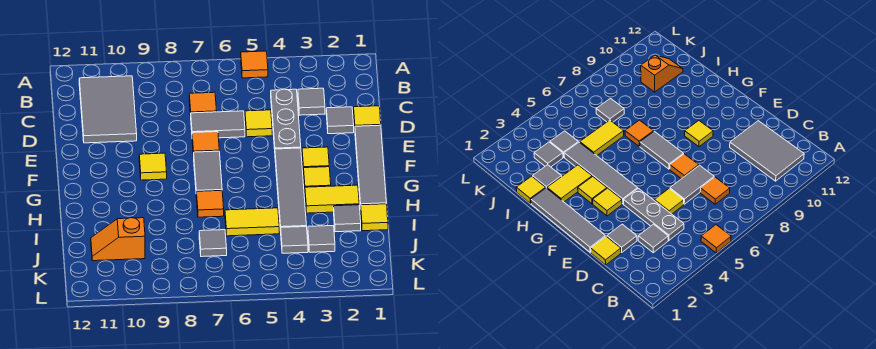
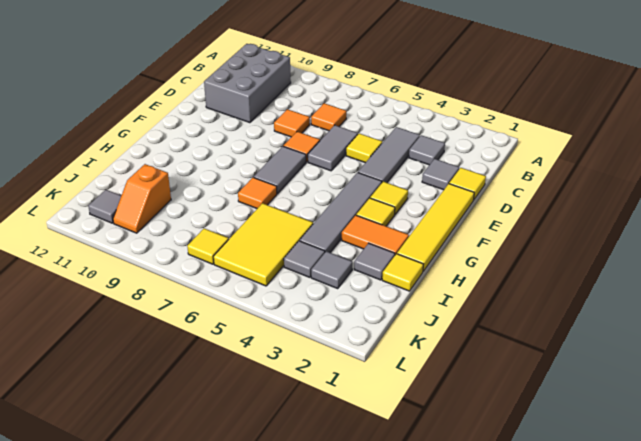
orange tile A5 level 1 -> orange tile D8 level 1
grey tile B10:D11 level 1 -> grey brick B10:D11 level 1
grey plate C4:E4 level 1 -> grey tile C4:E4 level 1
grey tile D6:D7 level 1 -> grey tile D6:E6 level 1
grey tile E1:H1 level 1 -> yellow tile E1:H1 level 1
yellow tile F9 level 1 -> yellow tile K7 level 1
yellow tile H2:H3 level 1 -> orange tile H2:H3 level 1
yellow tile I5:I6 level 1 -> yellow tile I5:K6 level 1
grey tile J7 level 1 -> grey tile K11 level 1
orange slope J10:J11 level 1 top 10 -> orange slope J10:K10 level 1 top J

